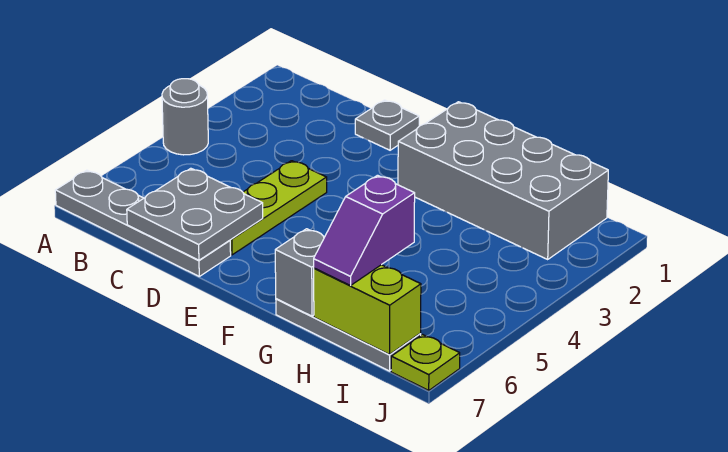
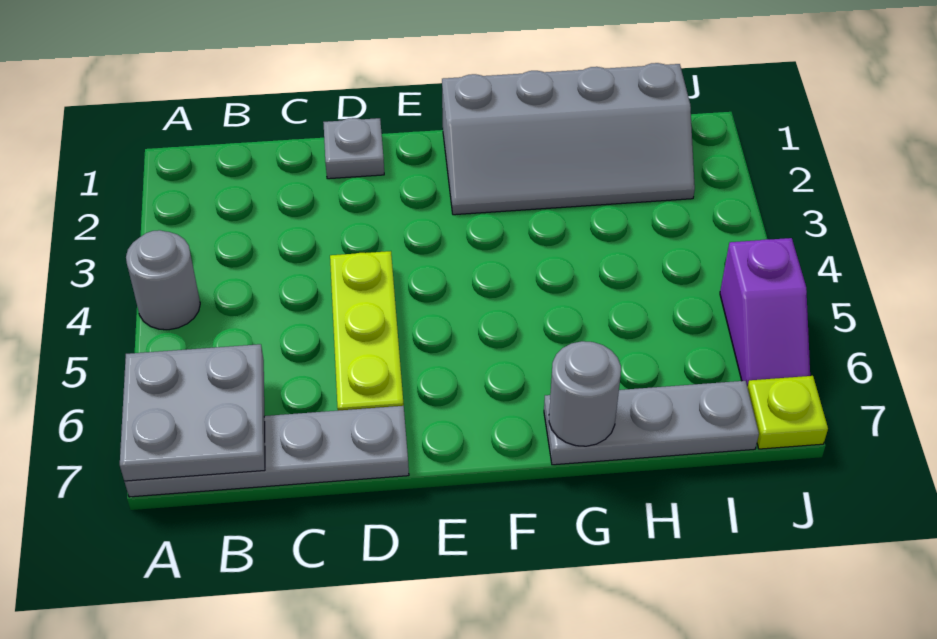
grey plate C6:D7 level 2 -> grey plate A6:B7 level 2
grey brick F1:I2 level 1 -> grey slope F1:I2 level 1 top 1
grey brick G7 level 2 -> grey round brick G7 level 2
purple slope H6:H7 level 3 top 6 -> purple slope J5:J6 level 1 top 5
lime brick H7:I7 level 2 -> none

